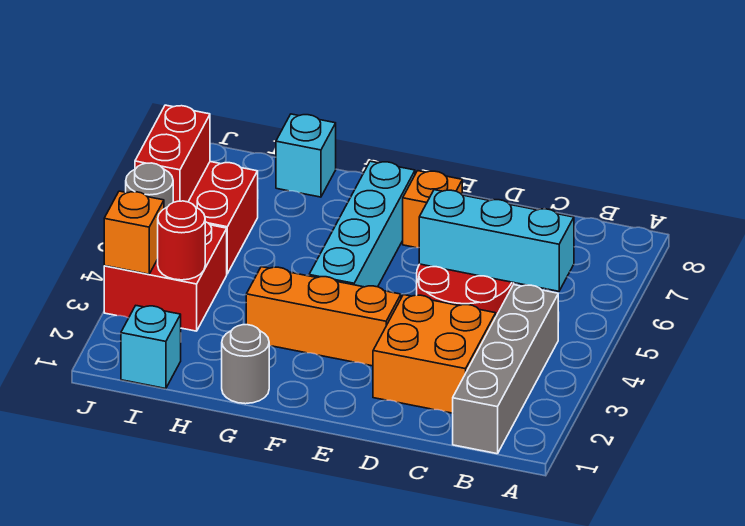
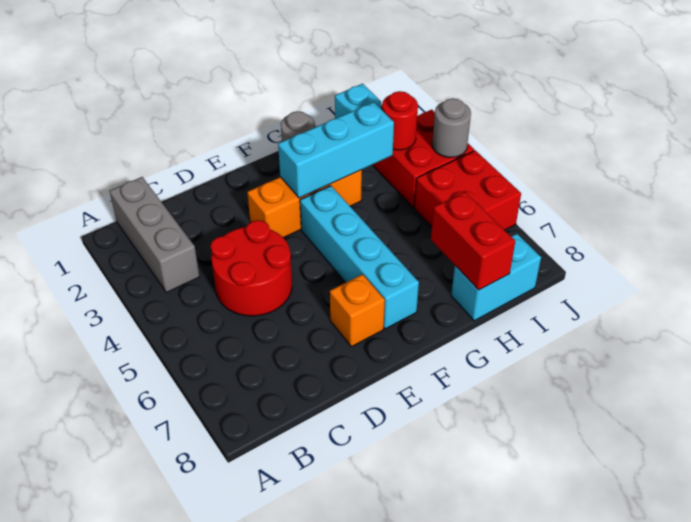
grey brick B1:B4 level 1 -> grey brick B1:B3 level 1
cyan brick B5:D5 level 2 -> cyan brick F3:H3 level 2
orange brick C2:D3 level 1 -> none
cyan brick H8 level 1 -> cyan brick H8:I8 level 1
orange brick J3 level 2 -> none
red brick J5:J6 level 2 -> red brick H7:H8 level 2

